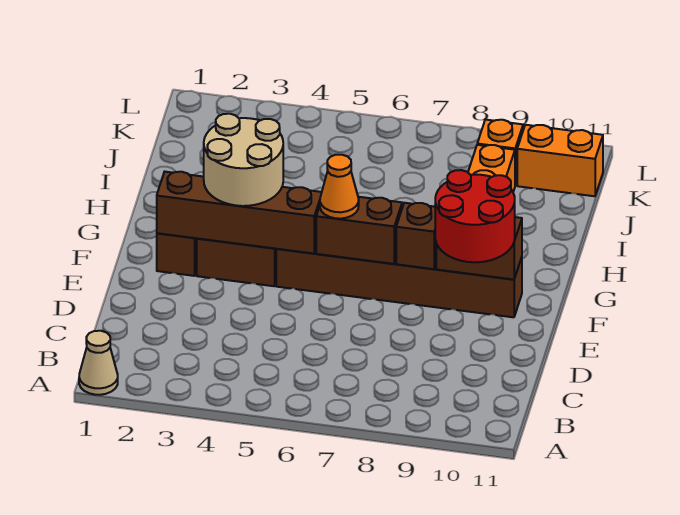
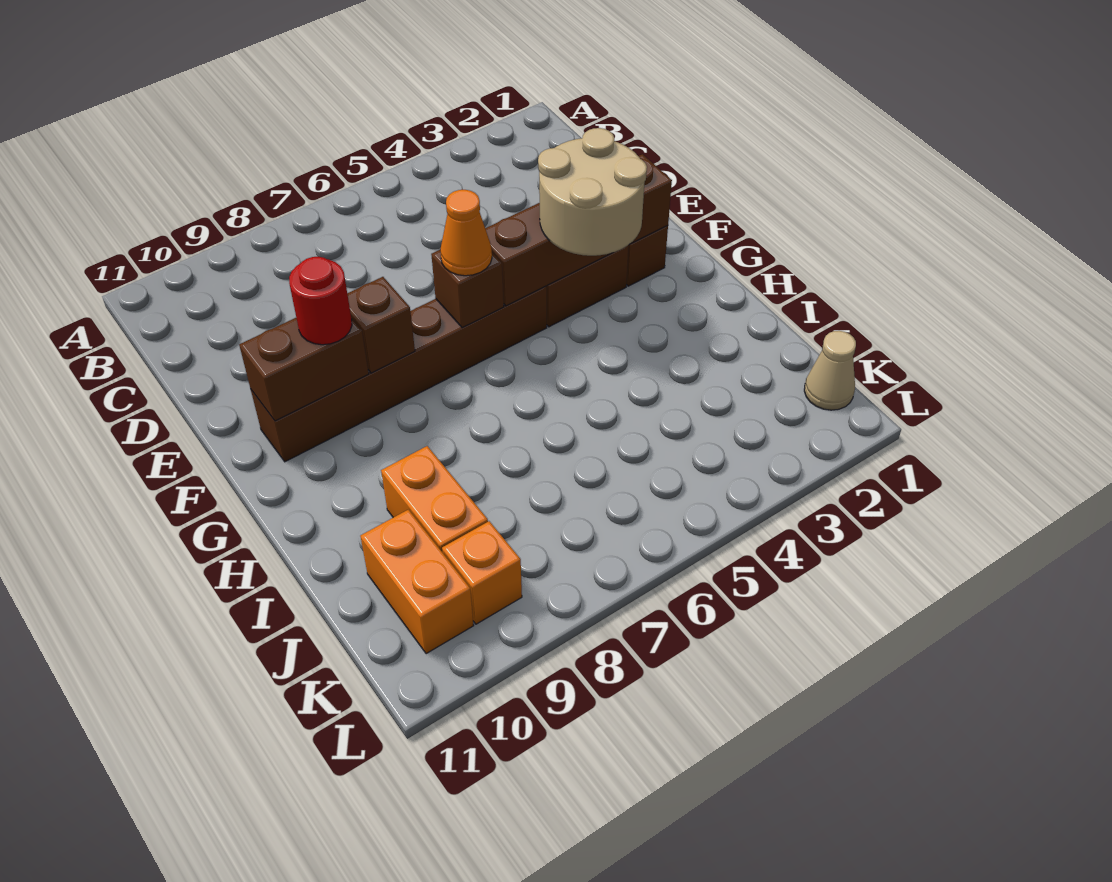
tan cone A1 level 1 -> tan cone K1 level 1
red round brick E9:F10 level 3 -> red round brick F9 level 3
brown brick F6:F7 level 2 -> brown brick F6 level 2
orange brick K10:K11 level 1 -> orange brick J10:K10 level 1

